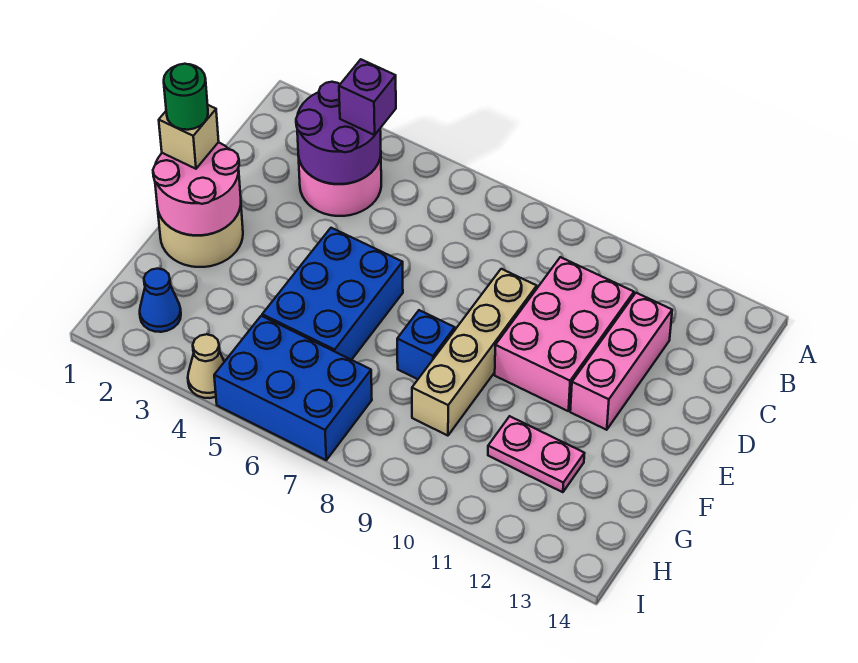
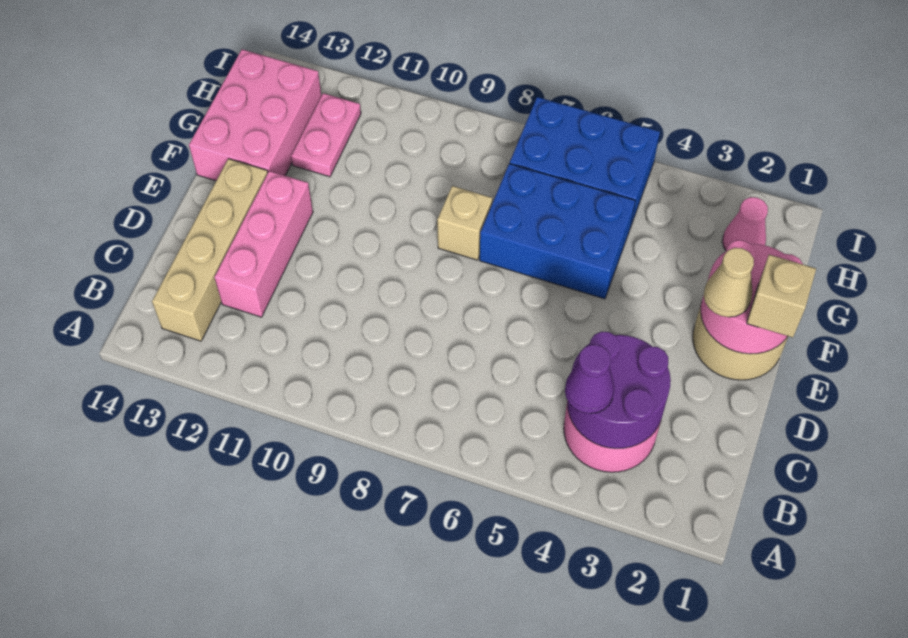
purple brick B4 level 3 -> purple cone B4 level 3
pink brick C10:E11 level 1 -> pink brick F13:H14 level 1
tan brick D9:G9 level 1 -> tan brick B13:E13 level 1
green round brick E1 level 4 -> none
blue brick E5:G6 level 1 -> blue brick F5:G7 level 1
blue brick F8 level 1 -> tan brick F8 level 1
pink plate G11:G12 level 1 -> pink plate G12:H12 level 1
blue cone H2 level 1 -> pink cone H2 level 1
tan cone I4 level 1 -> tan cone E2 level 3

